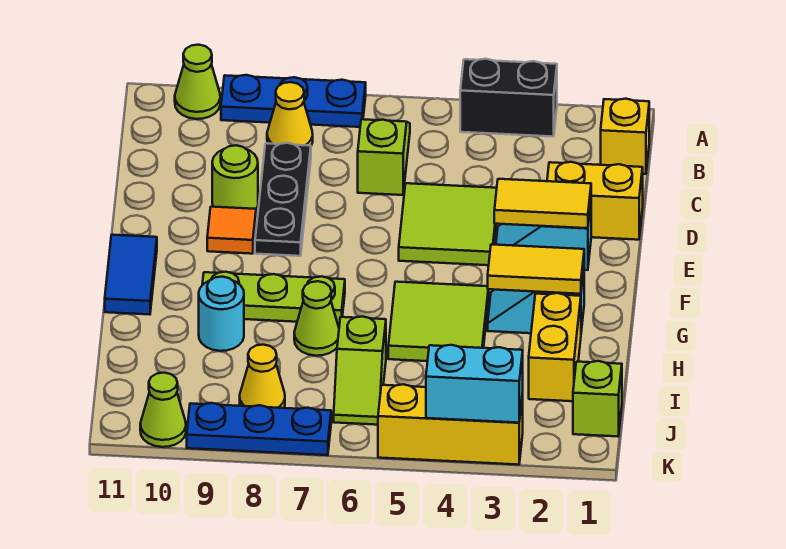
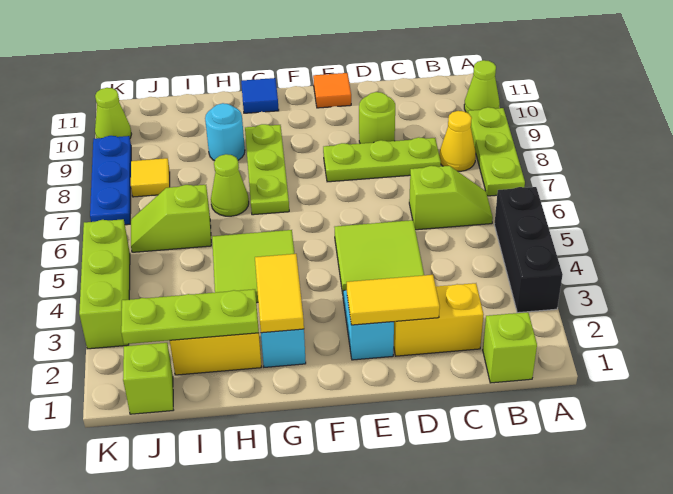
black brick A3:A4 level 1 -> black brick A3:A5 level 1
blue plate A7:A9 level 1 -> lime plate A7:A9 level 1
yellow brick B1 level 1 -> lime brick B1 level 1
black plate C8:E8 level 1 -> lime plate C8:E8 level 1
yellow brick D1:D2 level 1 -> yellow brick C2:D2 level 1
yellow tile E2:E3 level 2 -> yellow tile D2:E2 level 2
orange tile E9 level 1 -> orange tile E11 level 1
blue tile F11:G11 level 1 -> blue tile G11 level 1
none -> lime plate H2:J2 level 2
yellow cone J8 level 1 -> yellow tile J8 level 1
yellow brick K3:K5 level 1 -> lime brick K3:K5 level 1
cyan brick K3:K4 level 2 -> none

